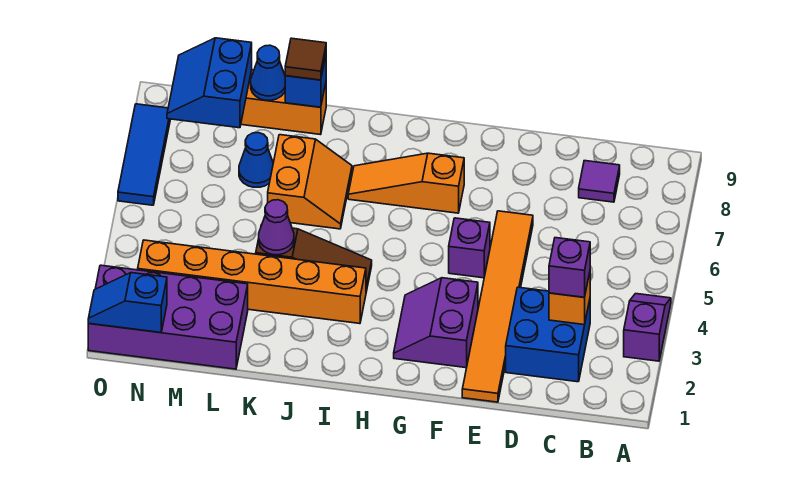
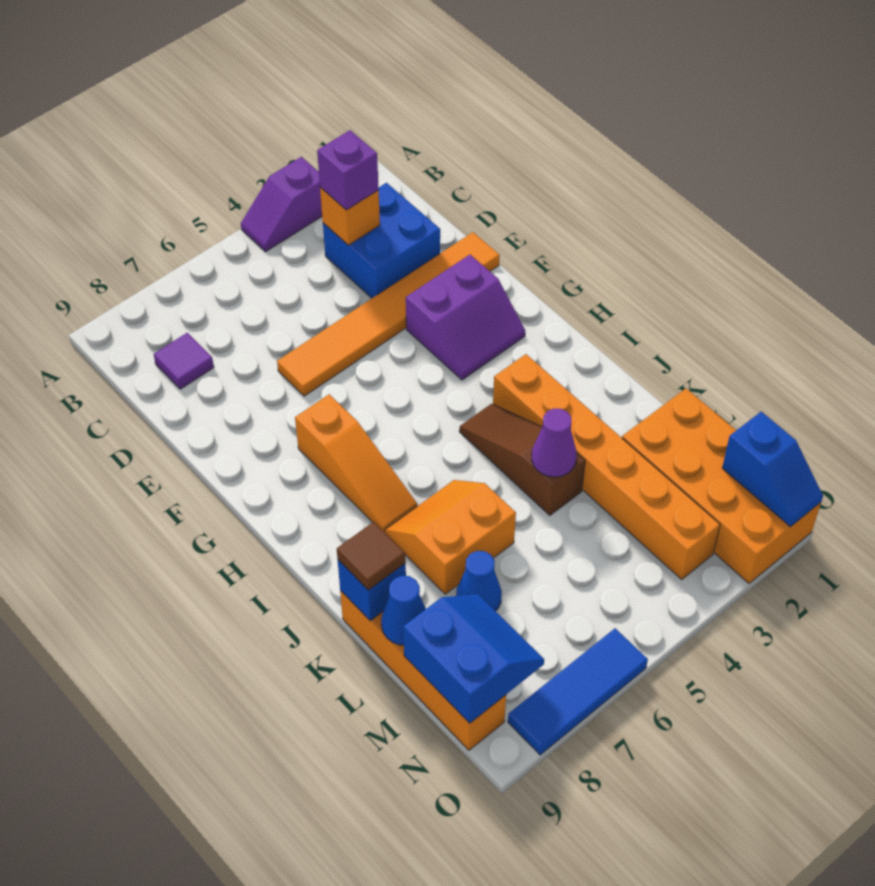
purple brick F5 level 1 -> none
purple brick L1:O2 level 1 -> orange brick L1:O2 level 1
blue slope M8:N9 level 2 top M -> blue slope M8:N9 level 2 top 9

